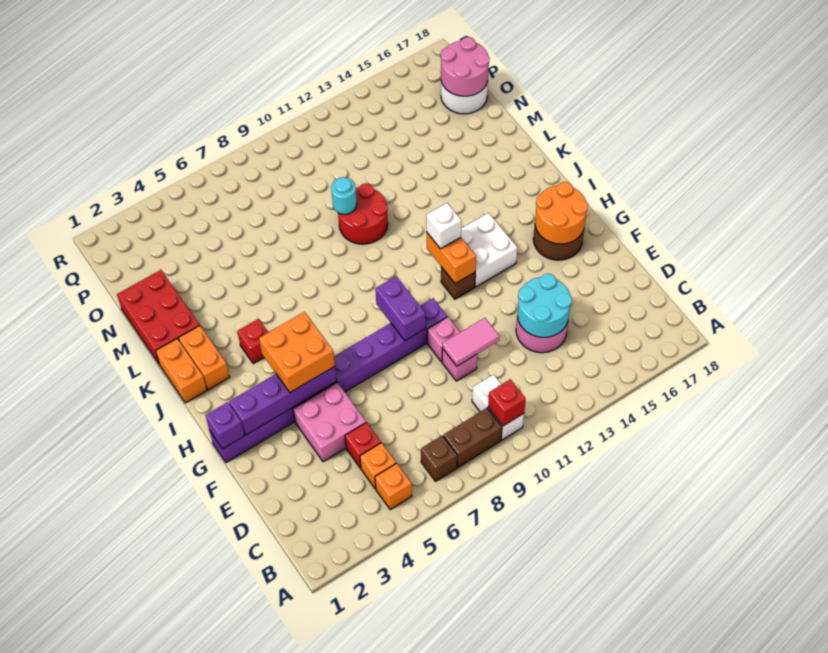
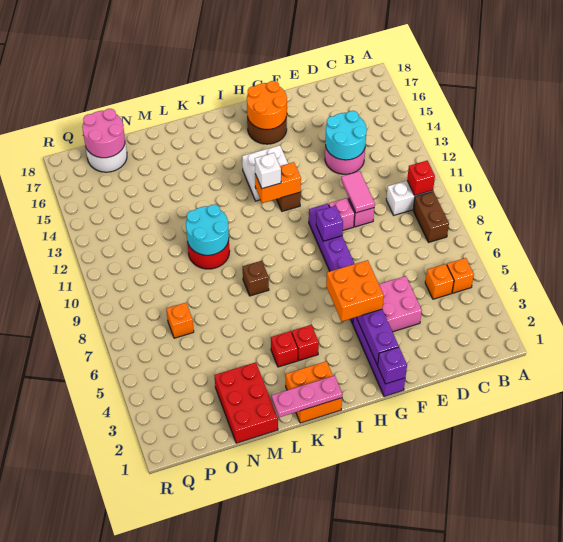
brown brick B7 level 1 -> brown brick K8 level 1
red brick D5 level 1 -> red brick K4 level 1
purple brick G9:H9 level 2 -> purple brick G9 level 2
none -> pink plate J1:L1 level 2
red brick L1:N2 level 1 -> red brick M1:N3 level 1
cyan round brick M10 level 2 -> cyan round brick L10:M11 level 2
none -> orange brick O7 level 1

